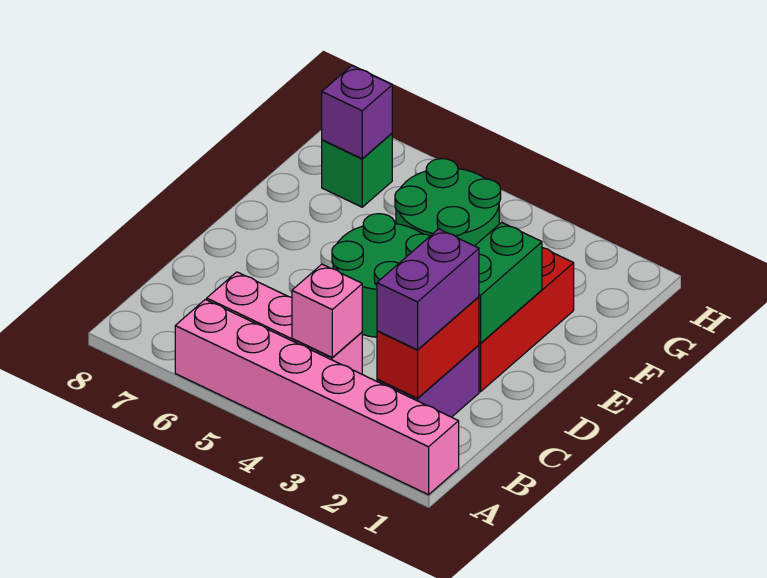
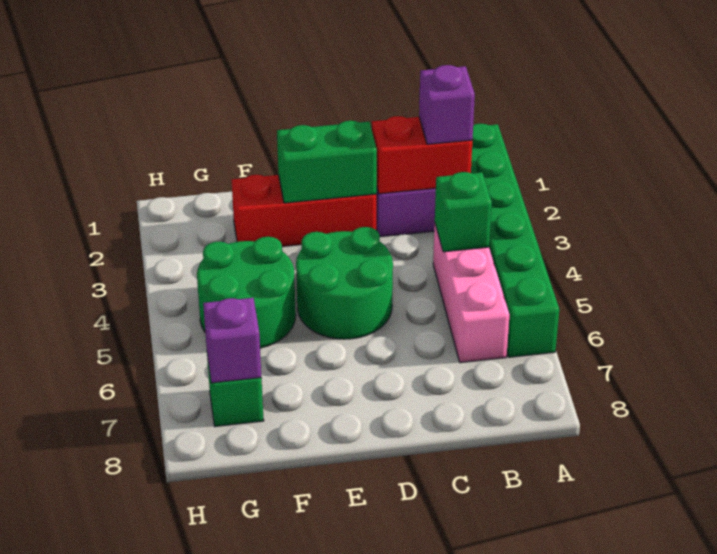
pink brick A1:A6 level 1 -> green brick A1:A6 level 1
purple brick B2:C2 level 3 -> purple brick B2 level 3
pink brick B4 level 2 -> green brick B4 level 2

